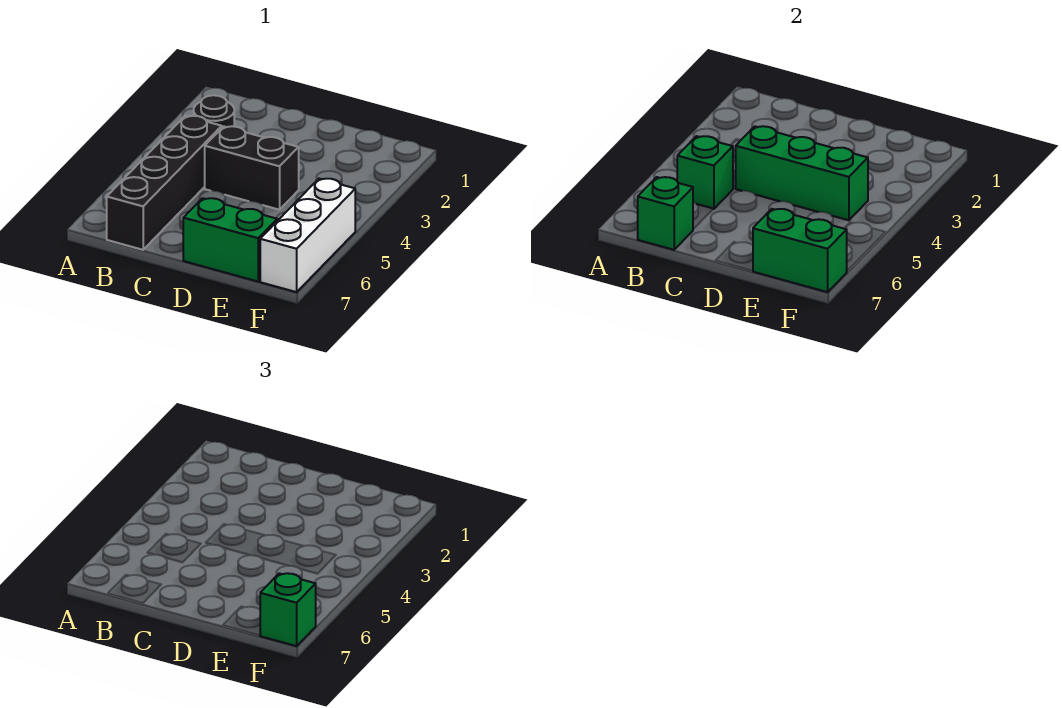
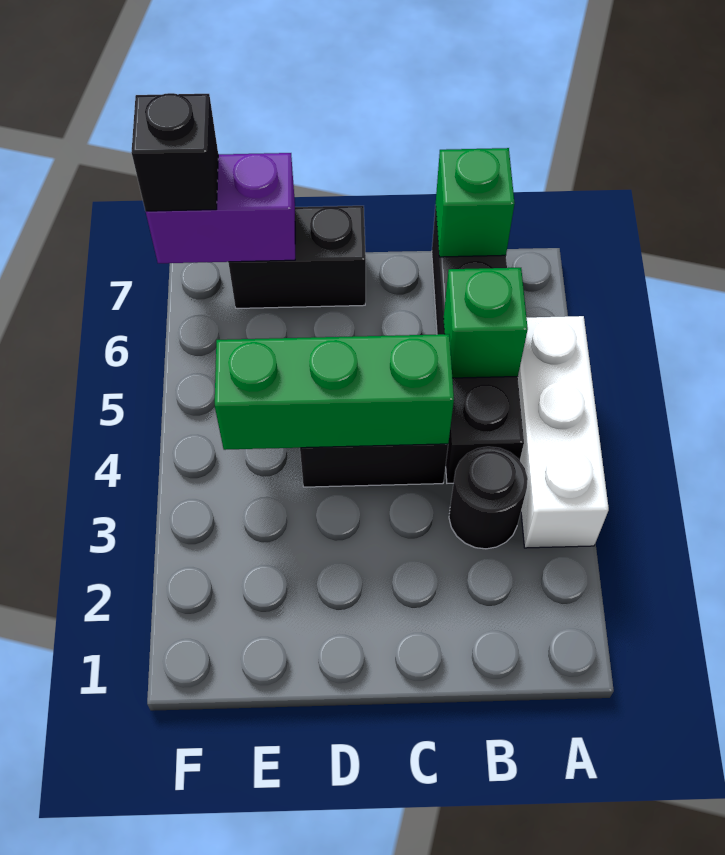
green brick D7:E7 level 1 -> black brick D7:E7 level 1
green brick E7:F7 level 2 -> purple brick E7:F7 level 2
white brick F5:F7 level 1 -> white brick A3:A5 level 1
green brick F7 level 3 -> black brick F7 level 3

